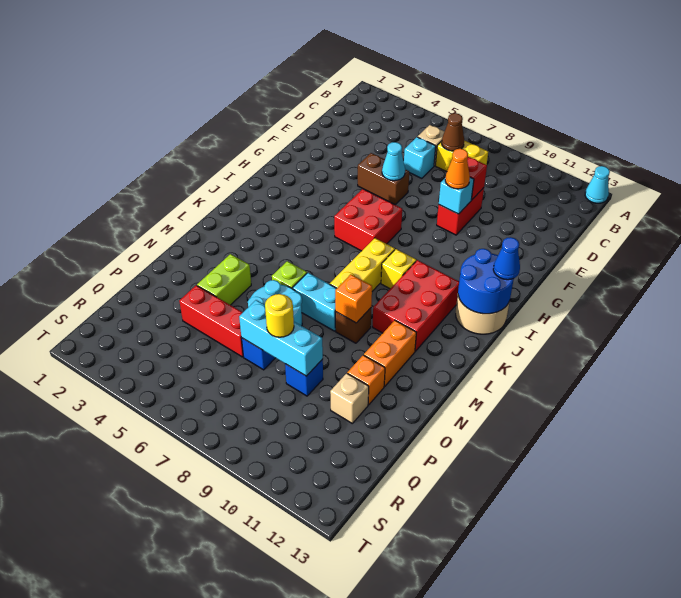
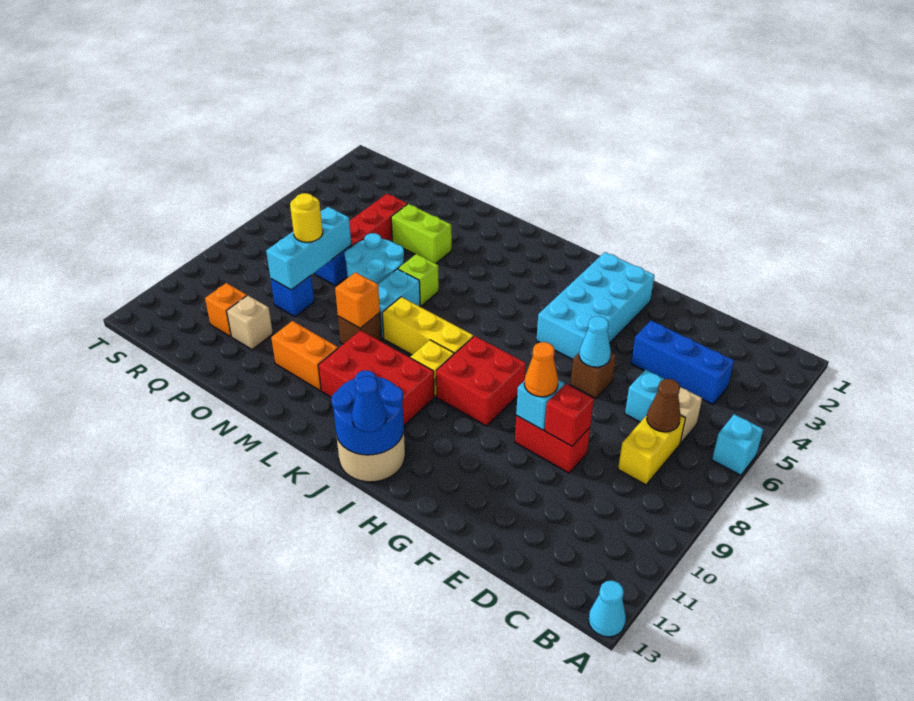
none -> cyan brick A6 level 1
none -> blue brick C4:E4 level 1
brown brick F5:F6 level 1 -> brown brick F6 level 1
none -> cyan brick G2:H5 level 1
red brick H6:I7 level 1 -> red brick H8:I9 level 1
orange brick O11 level 1 -> orange brick Q11 level 1

